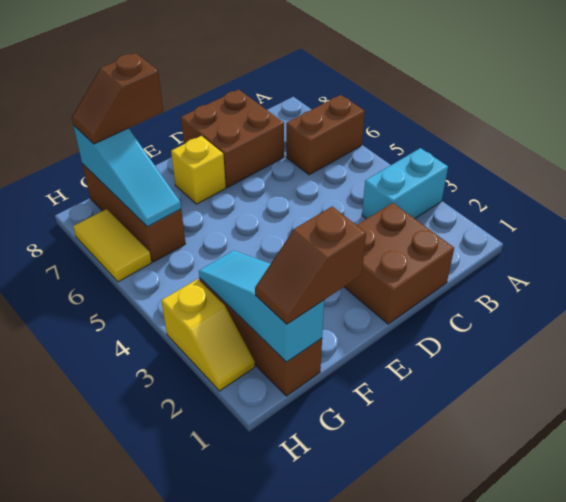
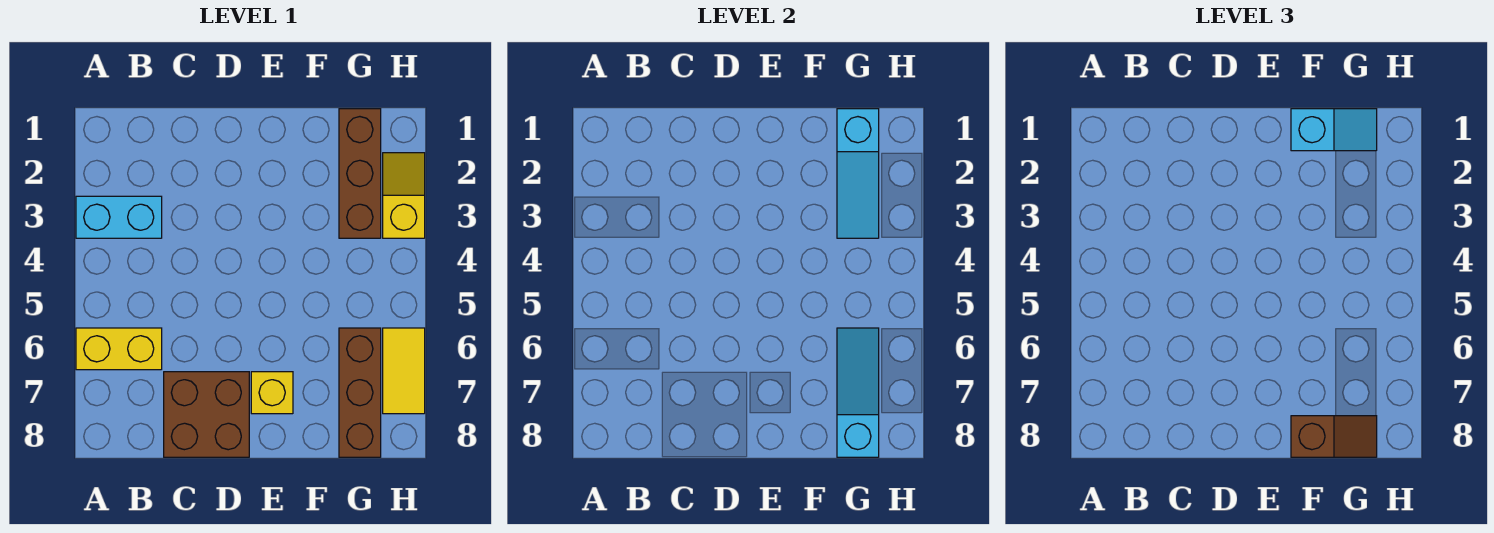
brown brick A6:B6 level 1 -> yellow brick A6:B6 level 1
brown brick C1:D2 level 1 -> none
brown slope F1:G1 level 3 top F -> cyan slope F1:G1 level 3 top F

